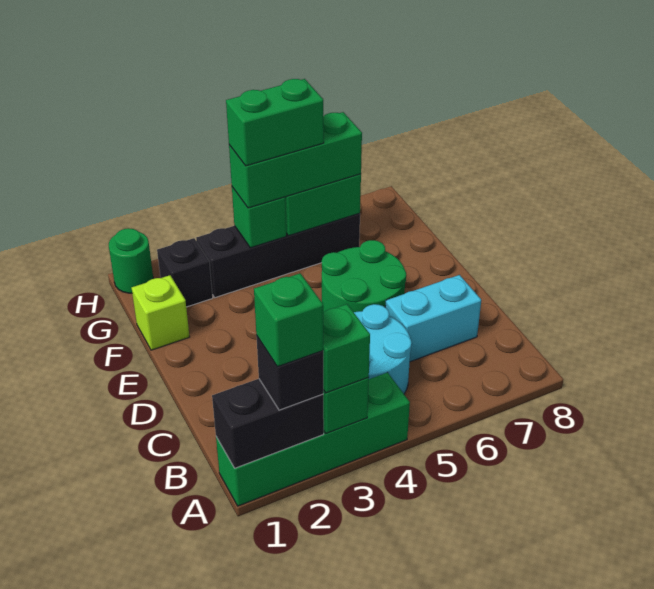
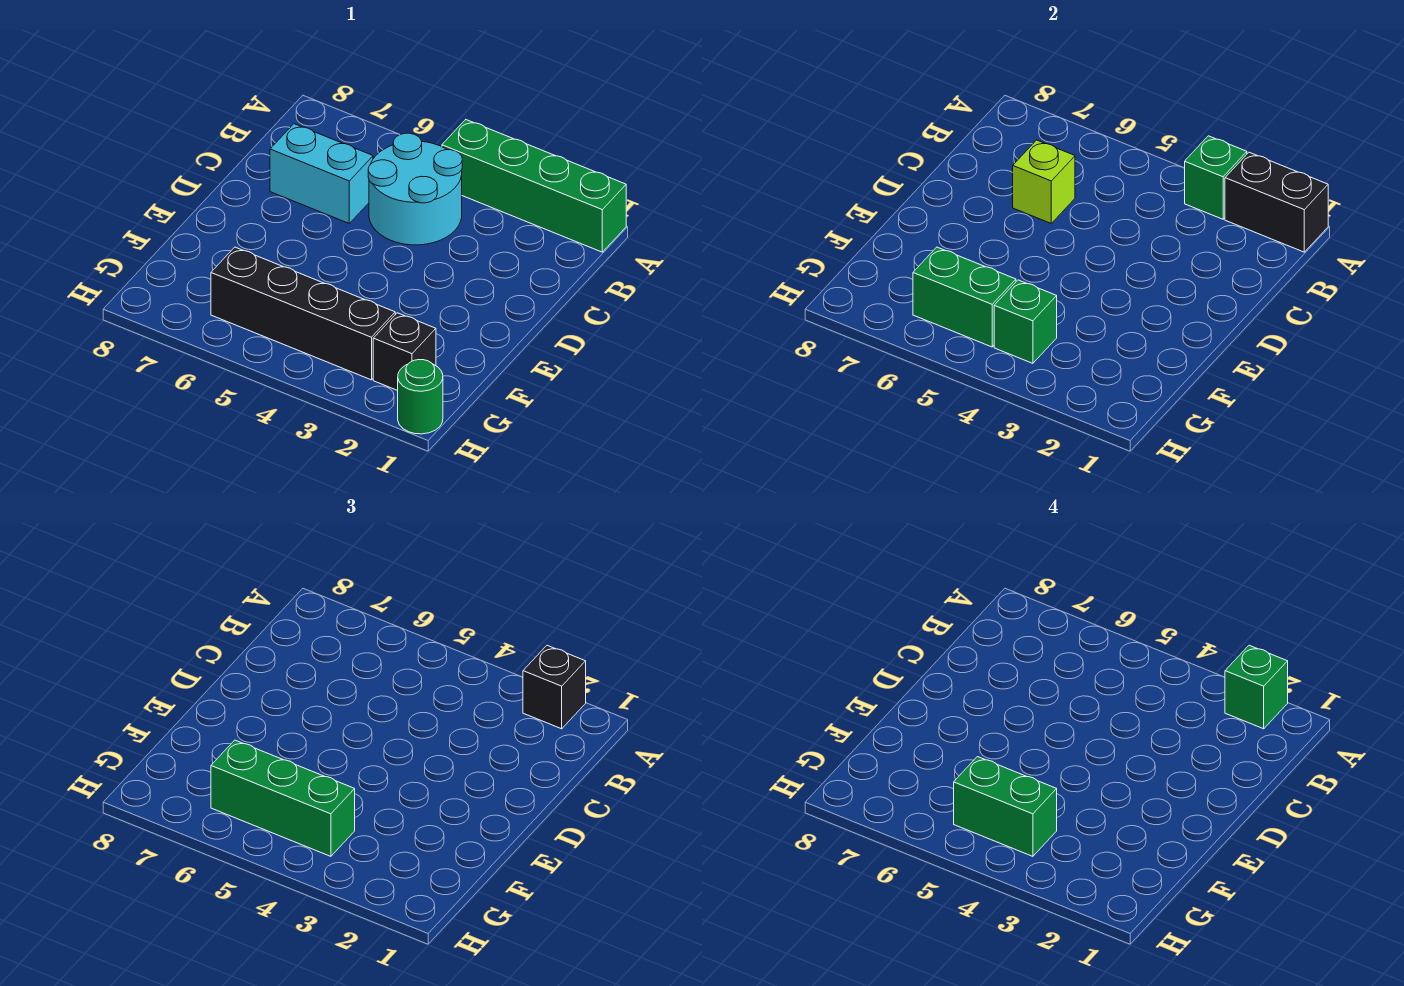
green brick A3 level 3 -> none
green round brick D5:E6 level 1 -> none
lime brick F1 level 1 -> lime brick C6 level 2

